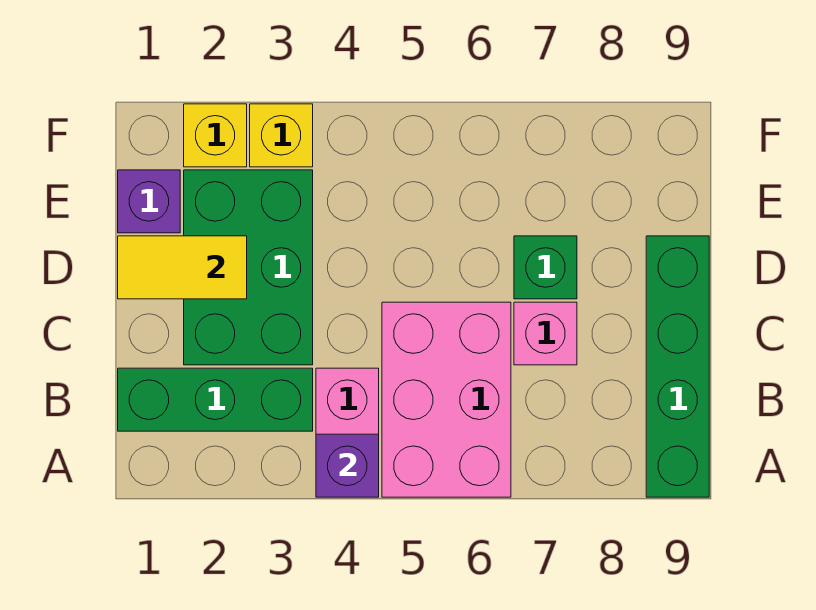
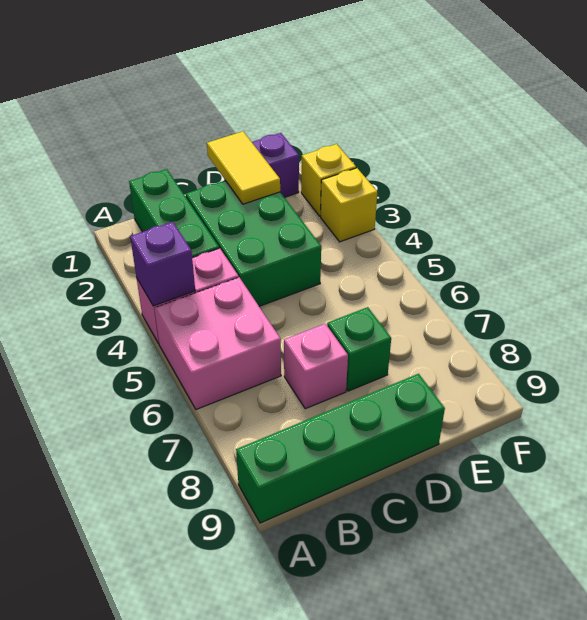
pink brick A5:C6 level 1 -> pink brick A5:B6 level 1
green brick C2:E3 level 1 -> green brick C2:D4 level 1

